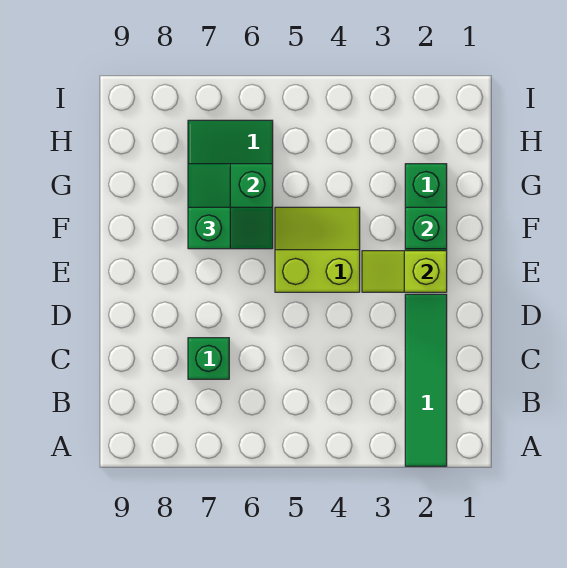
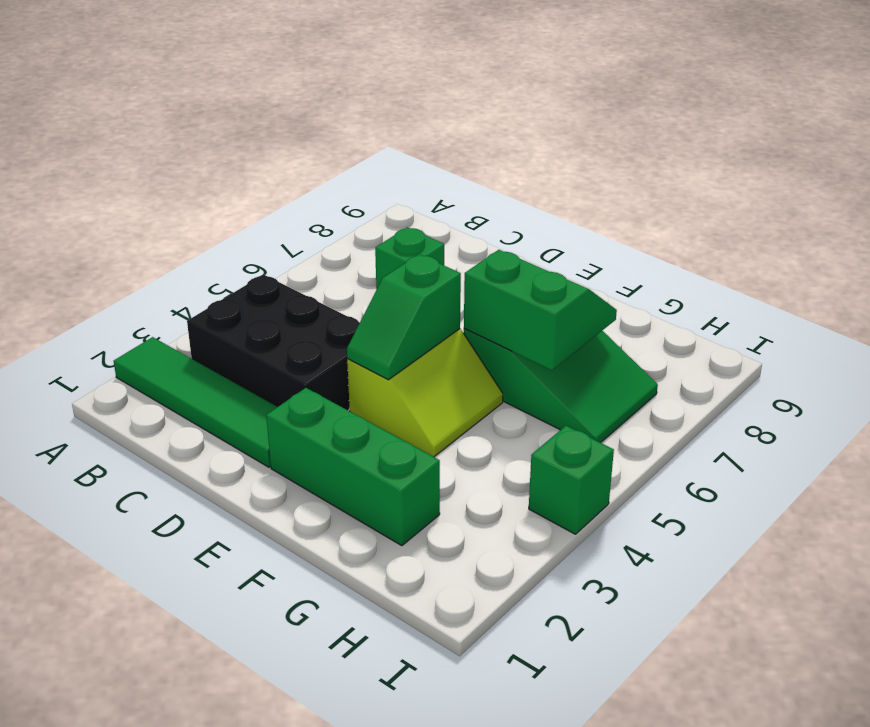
none -> black brick B3:D4 level 1
lime slope E2:E3 level 2 top 2 -> none
green brick F2 level 2 -> green brick I4 level 1
green slope F6:F7 level 3 top 7 -> green slope E4:E5 level 2 top 5

